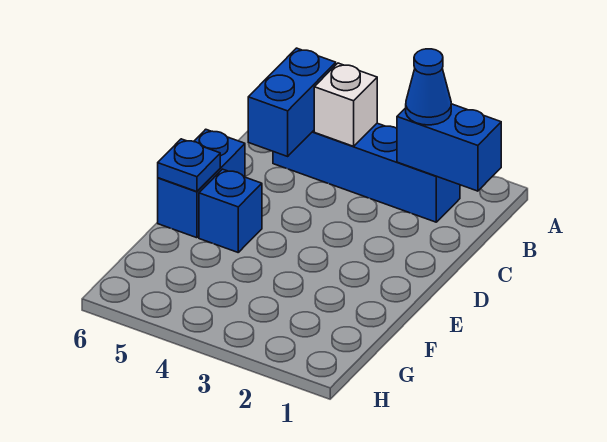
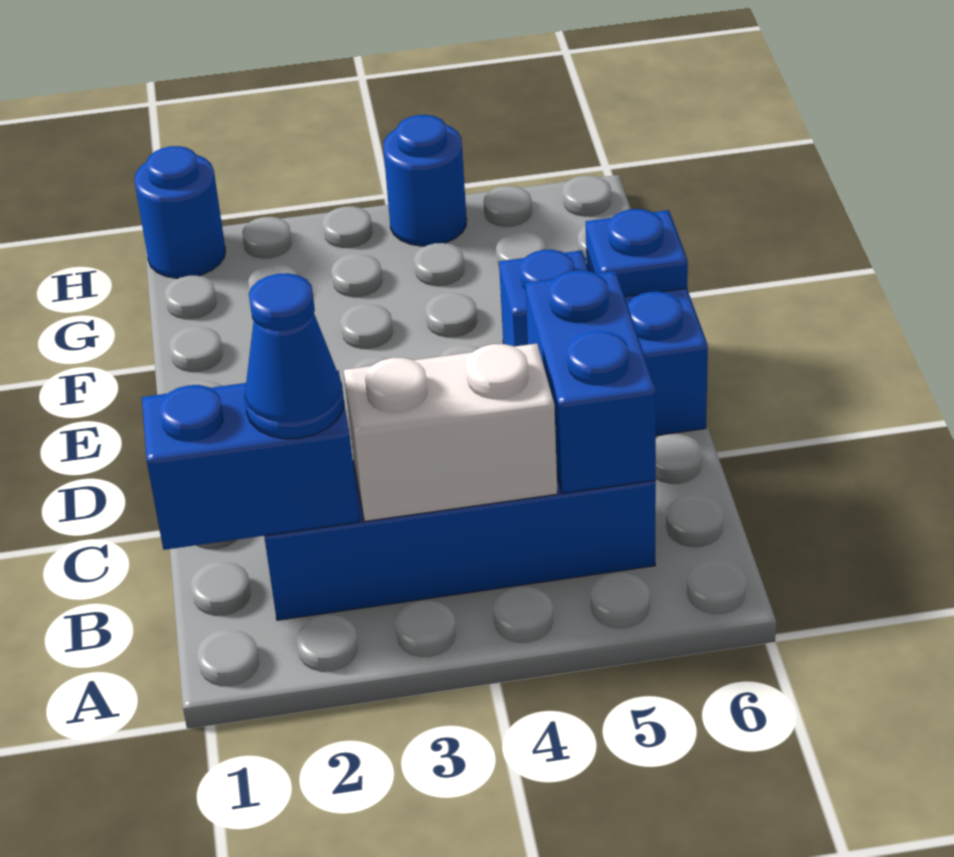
white brick B4 level 2 -> white brick B3:B4 level 2
none -> blue round brick H1 level 1
none -> blue round brick H4 level 1

